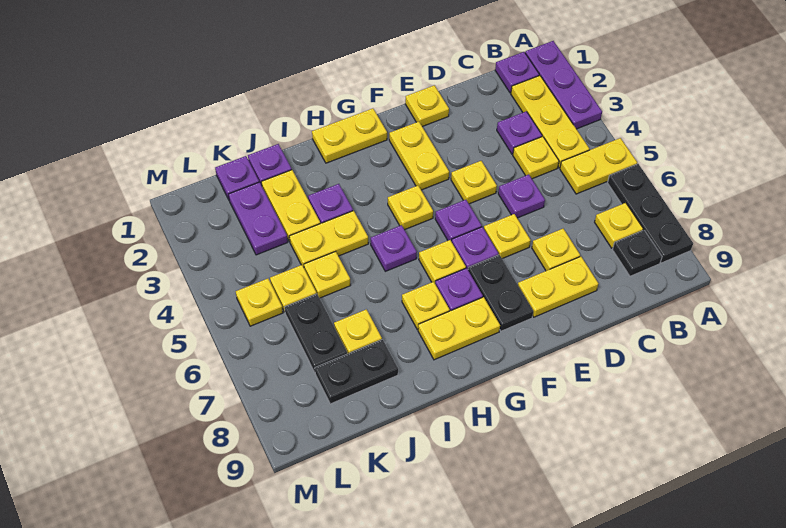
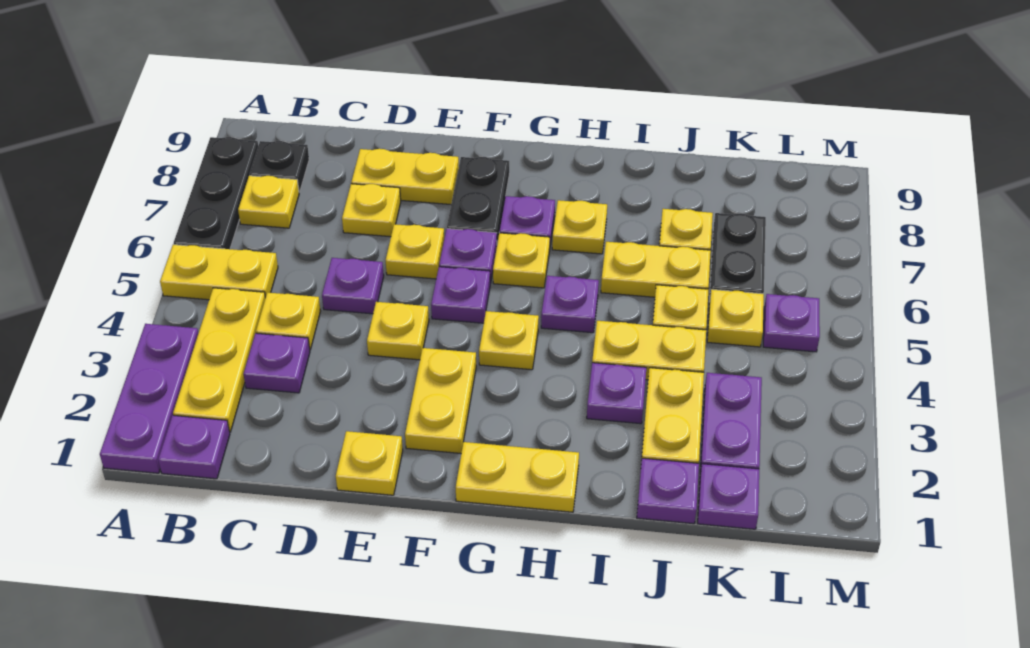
yellow plate G8:H8 level 1 -> yellow plate I6:J6 level 1
black plate J8:K8 level 1 -> none
yellow plate L5 level 1 -> purple plate L5 level 1

